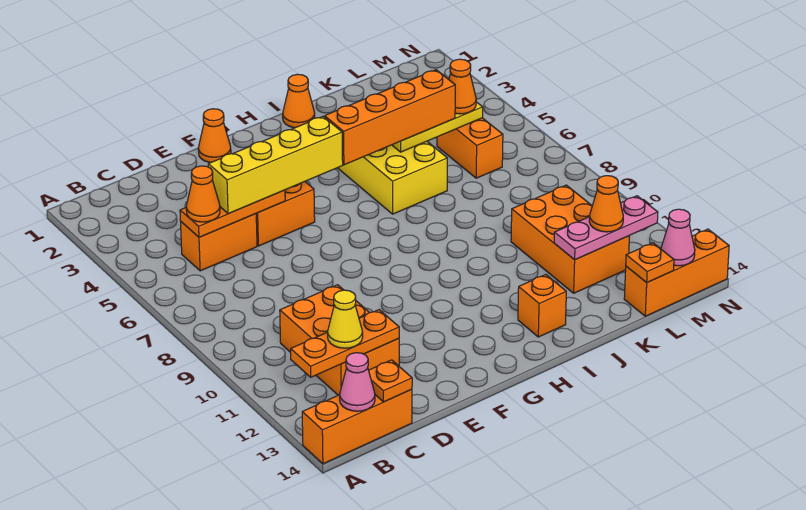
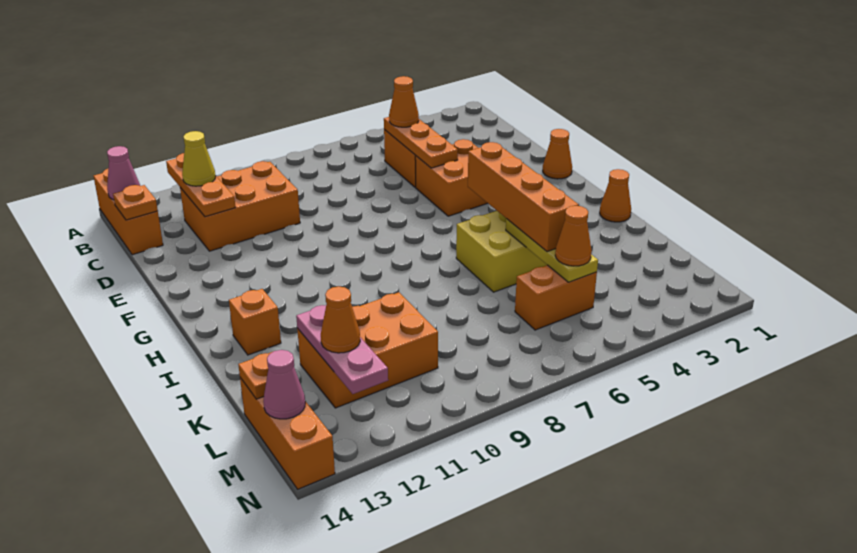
yellow brick D5:G5 level 3 -> none

